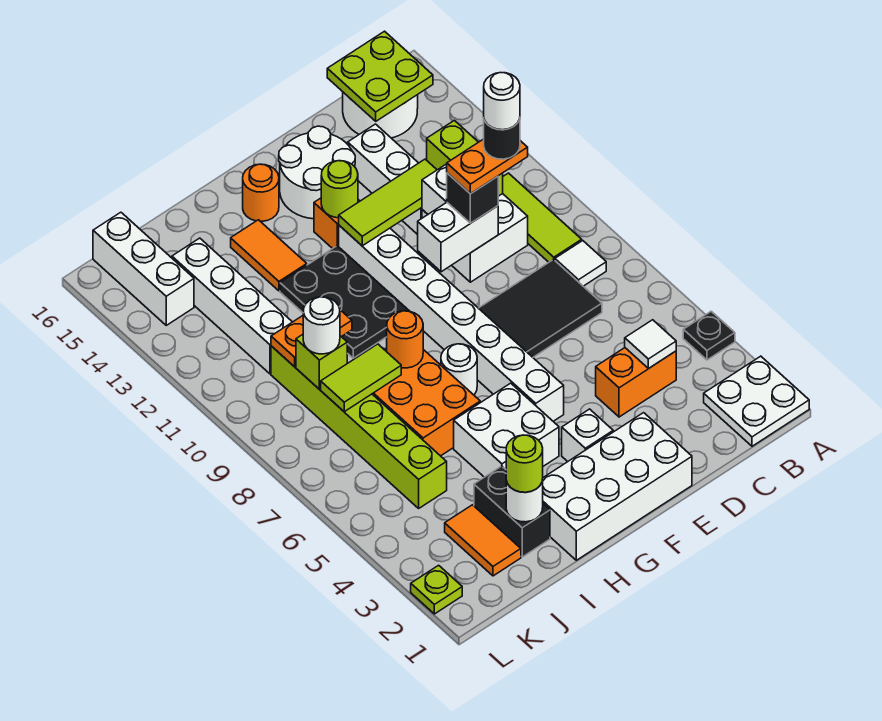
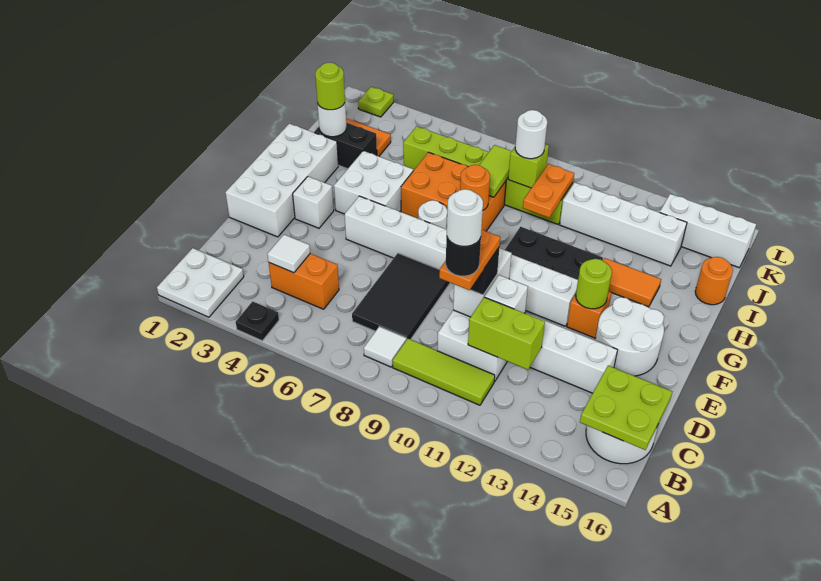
orange brick C4:D4 level 1 -> orange brick C4:C5 level 1
lime tile D12:F12 level 2 -> none
orange round brick G15 level 1 -> orange round brick I16 level 1

